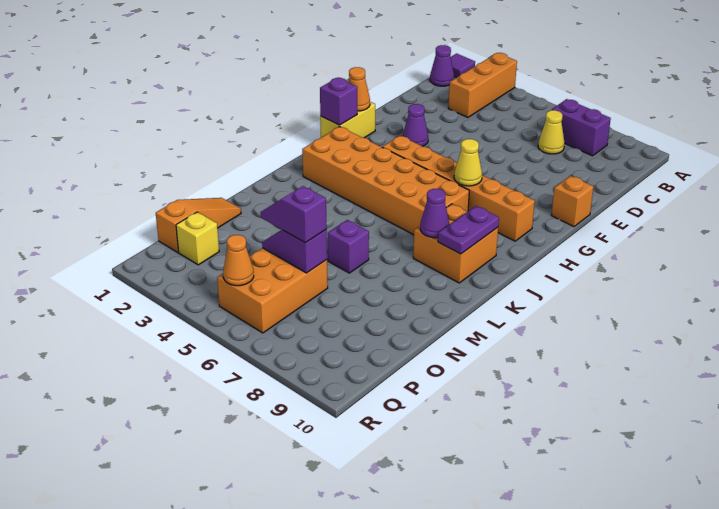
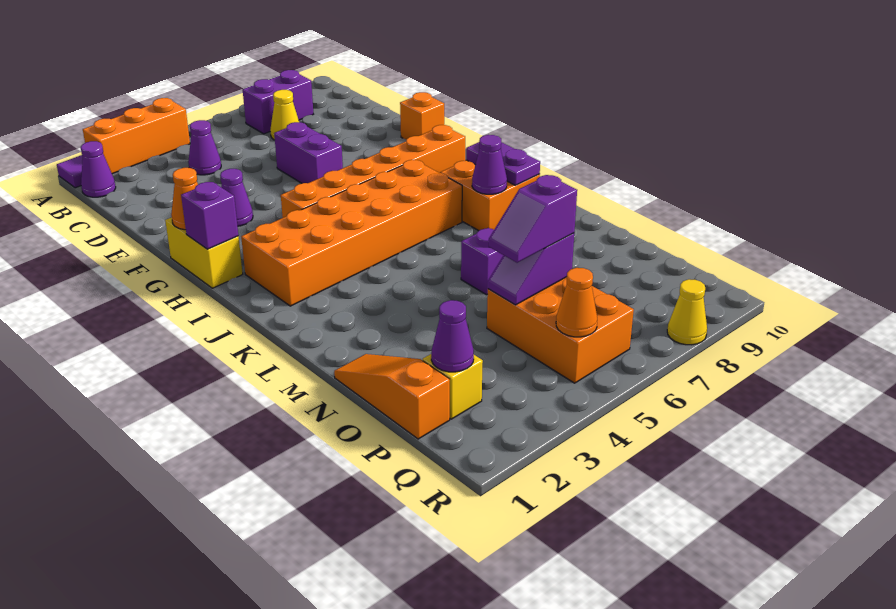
orange brick A3:C3 level 1 -> orange brick A2:A4 level 1
none -> purple cone C4 level 1
none -> purple brick E6:F6 level 1
yellow cone H7 level 2 -> yellow cone R8 level 1
none -> purple cone P2 level 2

